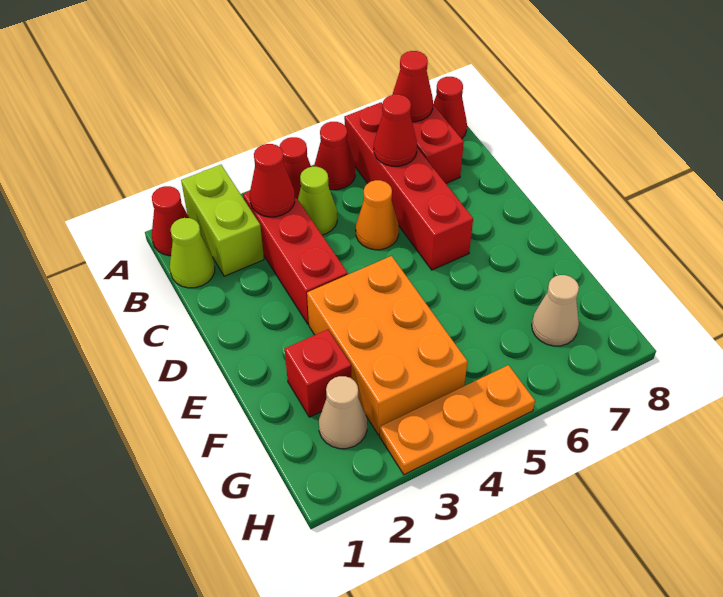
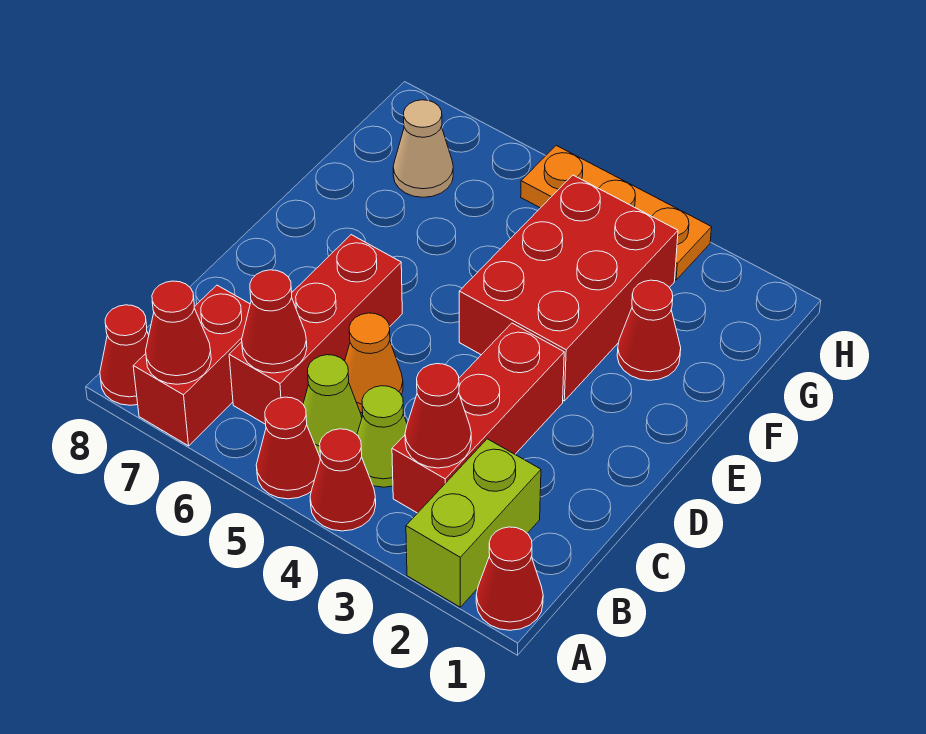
red brick A6:D6 level 1 -> red brick B6:D6 level 1
lime cone B1 level 1 -> lime cone B5 level 1
orange brick E3:G4 level 1 -> red brick E3:G4 level 1
red brick F2 level 1 -> red cone F2 level 1
tan cone G2 level 1 -> none

